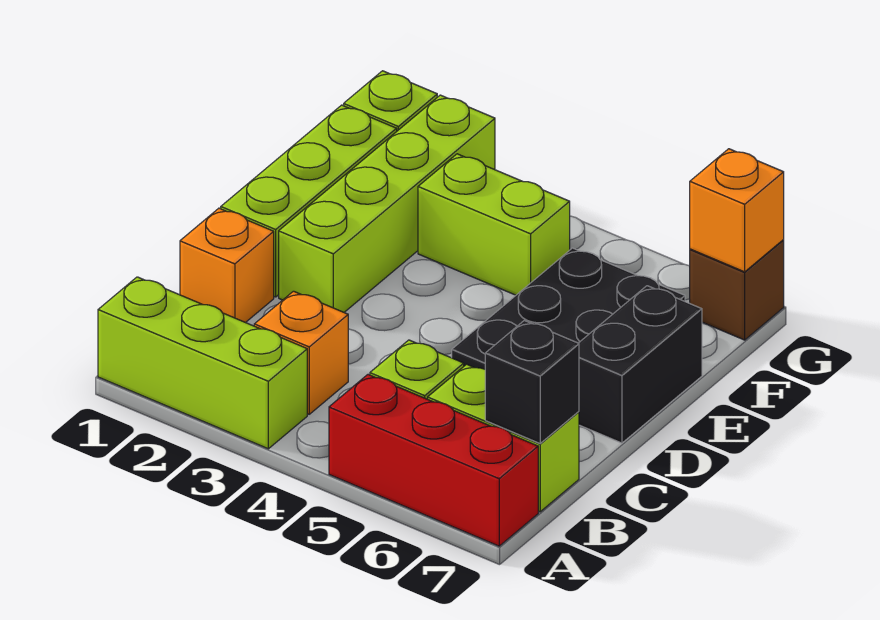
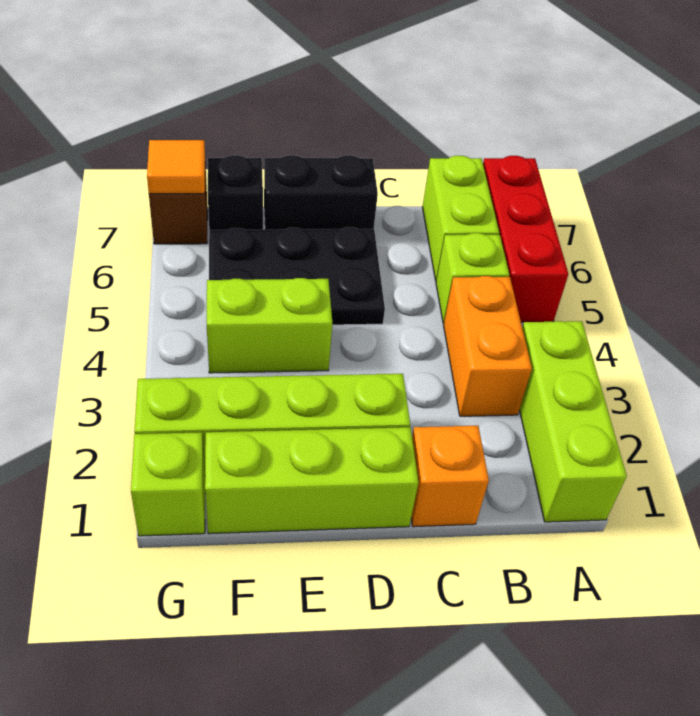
orange brick B3 level 1 -> orange brick B3:B4 level 1
black brick B7 level 2 -> black brick F7 level 1
lime brick F3:F4 level 1 -> lime brick E4:F4 level 1
orange brick G7 level 2 -> orange tile G7 level 2

